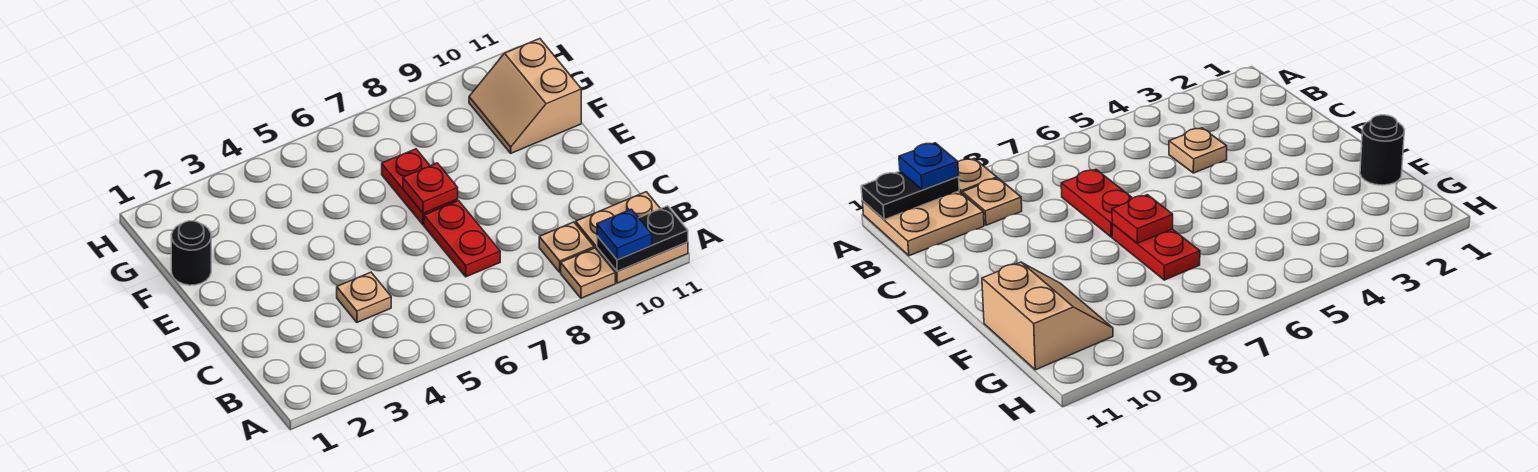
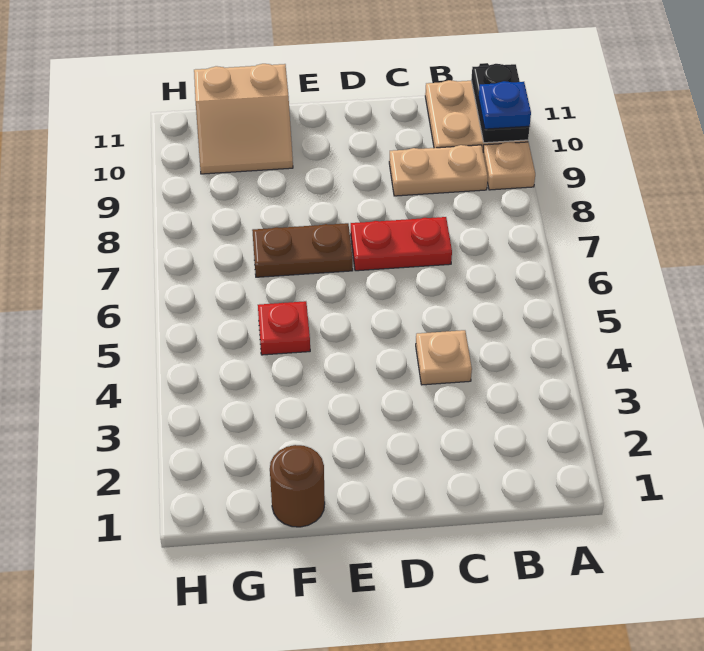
tan plate B9 level 1 -> tan plate B9:C9 level 1
red plate E7:F7 level 1 -> brown plate E7:F7 level 1
red plate E7 level 2 -> red plate F5 level 1
black round brick F1 level 1 -> brown round brick F1 level 1

